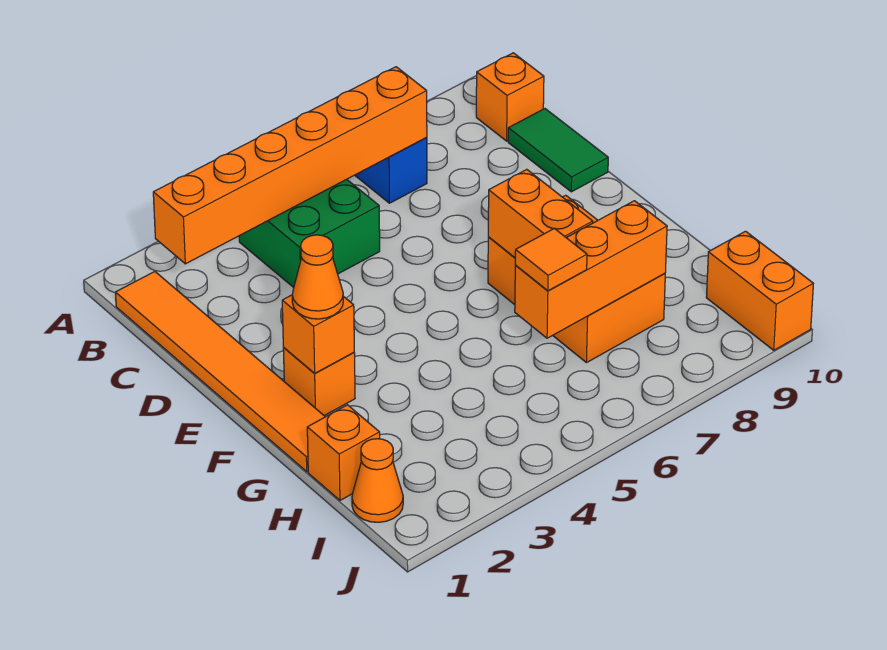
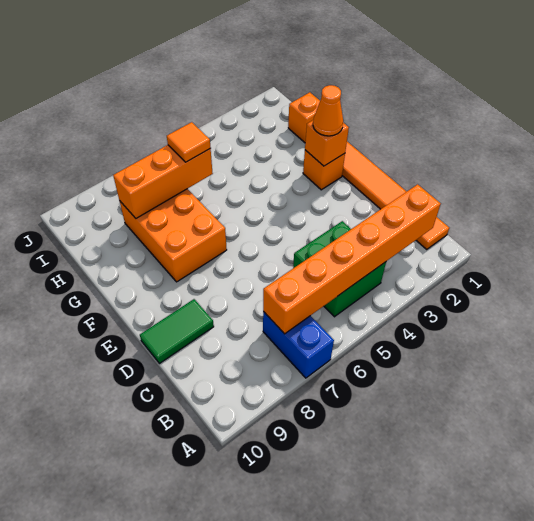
orange brick B10 level 1 -> none
green tile C10:D10 level 1 -> green tile D9:D10 level 1
orange brick F7:G7 level 2 -> none
orange cone I1 level 1 -> none
orange brick I10:J10 level 1 -> none

